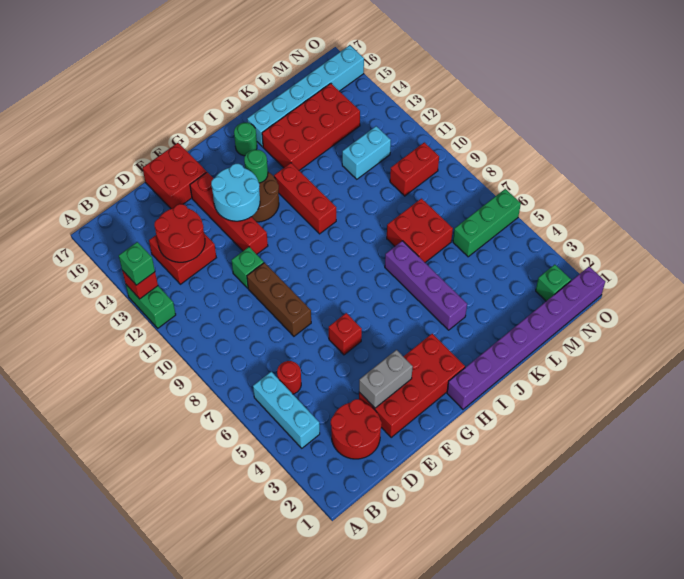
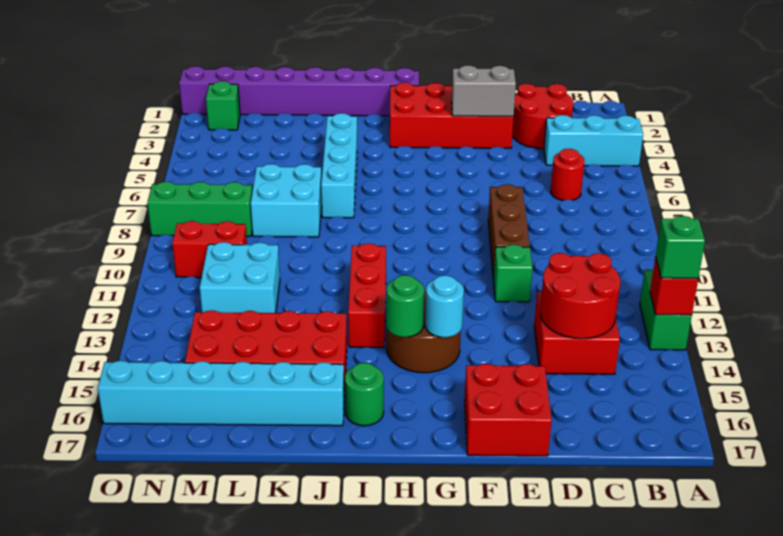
cyan brick B4:B6 level 1 -> cyan brick A4:C4 level 1
red brick F6 level 1 -> none
red brick F12:F15 level 1 -> none
cyan round brick F13:G14 level 2 -> cyan round brick G14 level 2
purple brick J4:J7 level 1 -> cyan brick J4:J7 level 1
red brick K7:L8 level 1 -> cyan brick K7:L8 level 1
cyan brick L12:M12 level 1 -> cyan brick L11:M12 level 1
green brick M6:O6 level 1 -> green brick M8:O8 level 1

